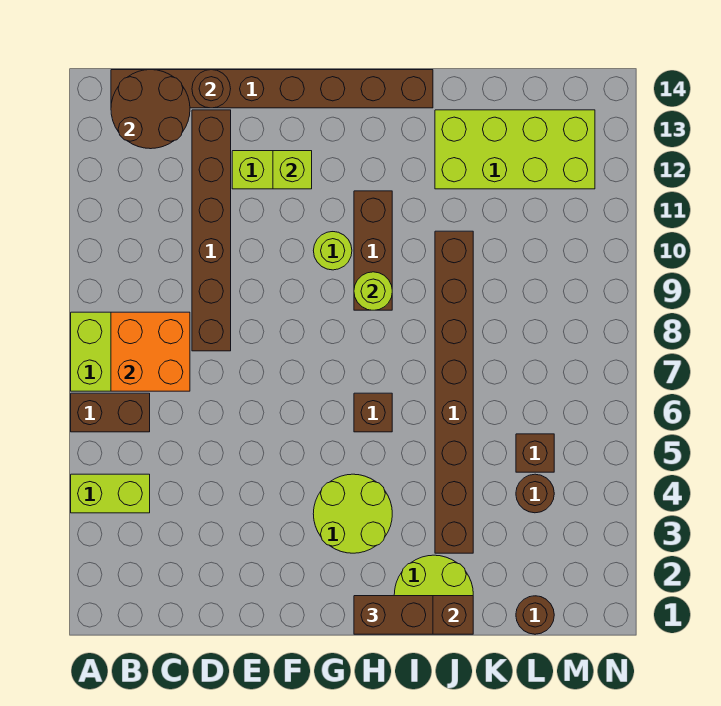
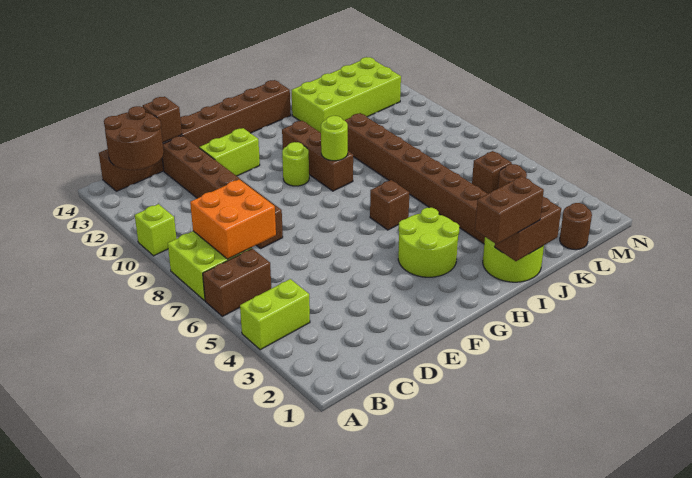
brown round brick D14 level 2 -> brown brick D14 level 2
lime brick F12 level 2 -> lime brick A10 level 1

